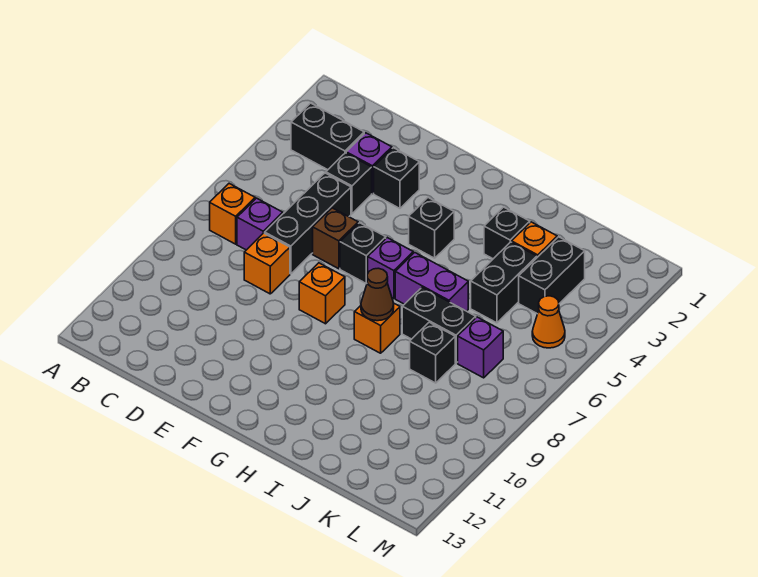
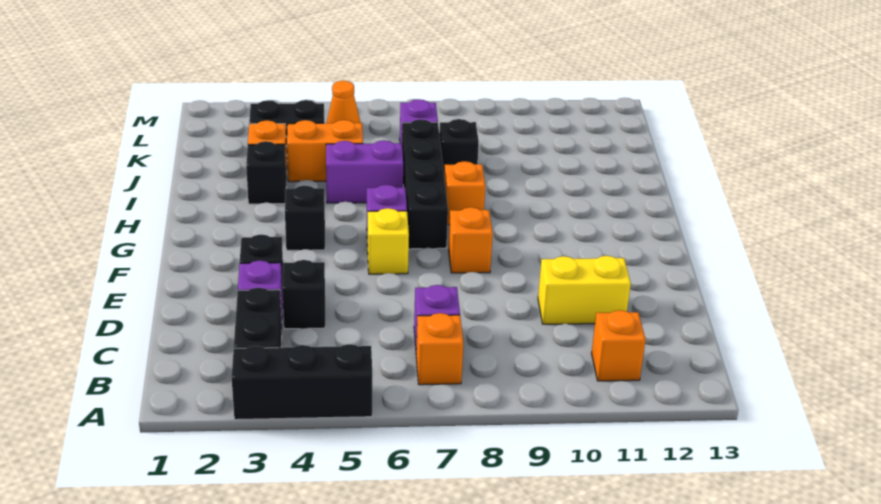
black brick D5:D7 level 1 -> black brick A3:A5 level 1
orange brick D8 level 1 -> orange brick B11 level 1
none -> yellow brick D10:D11 level 1
brown brick E6 level 1 -> none
black brick F6 level 1 -> yellow brick F6 level 1
purple brick H6:I6 level 1 -> purple brick I5:I6 level 1
brown cone H8 level 2 -> none
black brick I7:J7 level 1 -> black brick G7:J7 level 1
black brick J4:J5 level 1 -> orange brick J4:J5 level 1

